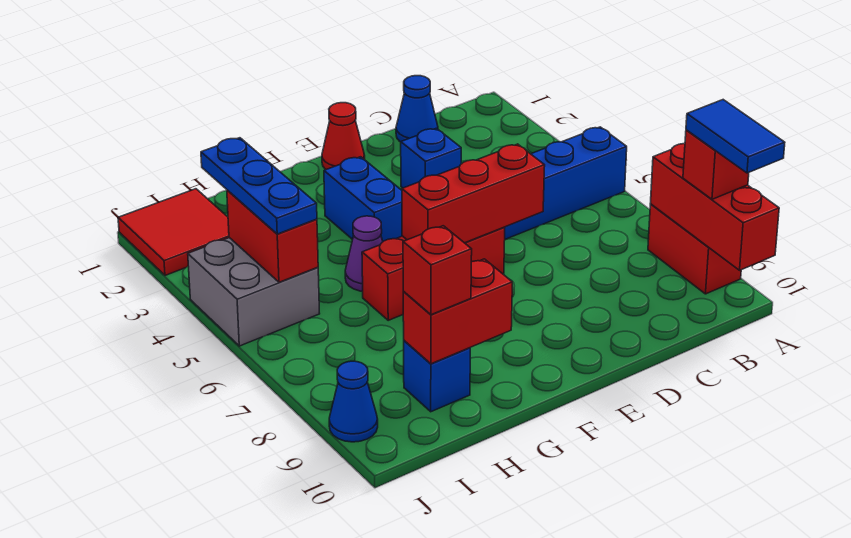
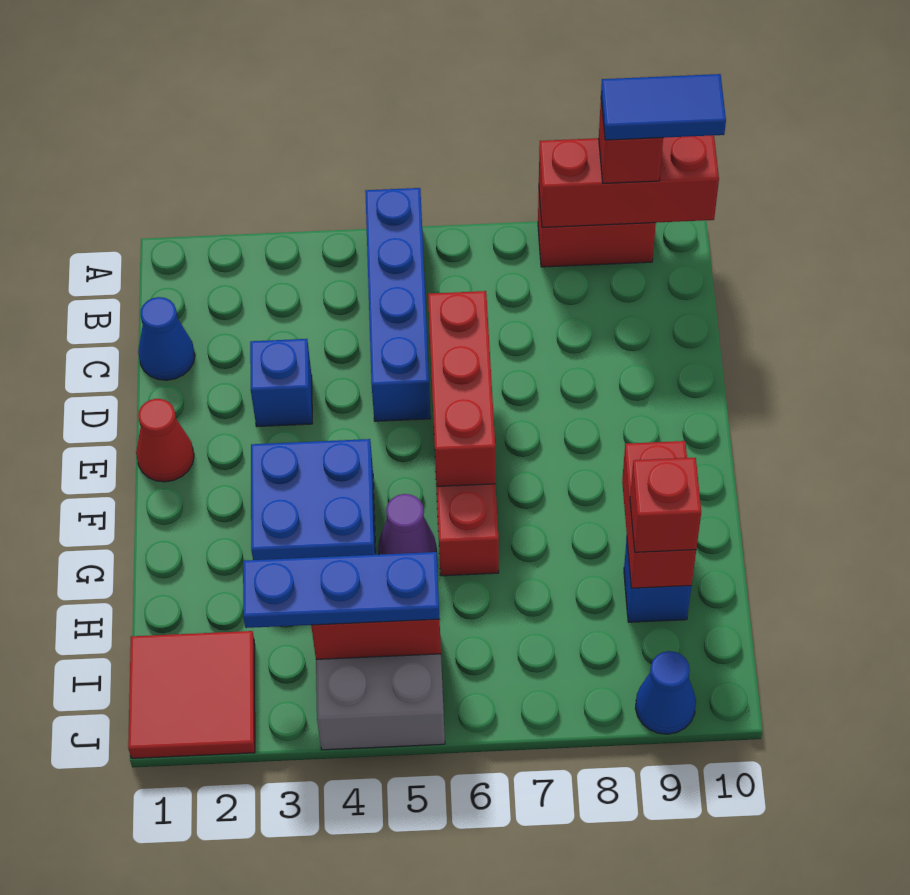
blue brick F3:F4 level 1 -> blue brick F3:G4 level 1

